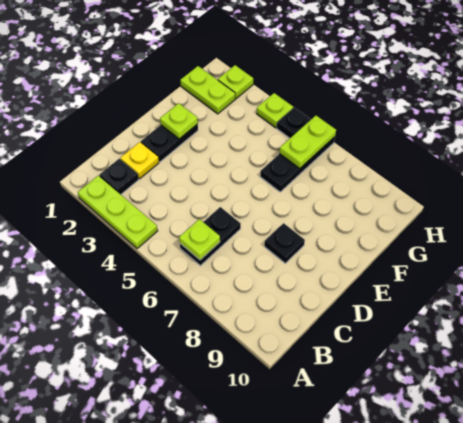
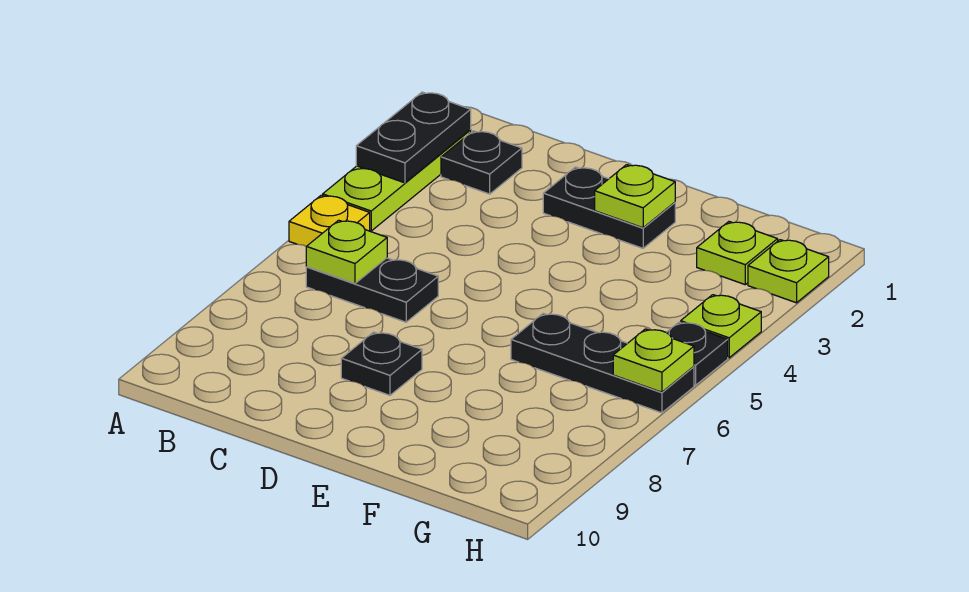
none -> black plate A2:A3 level 2
yellow plate C2 level 1 -> yellow plate A5 level 1
lime plate G1:G2 level 1 -> lime plate G2 level 1
lime plate G6:H6 level 2 -> lime plate H6 level 2

